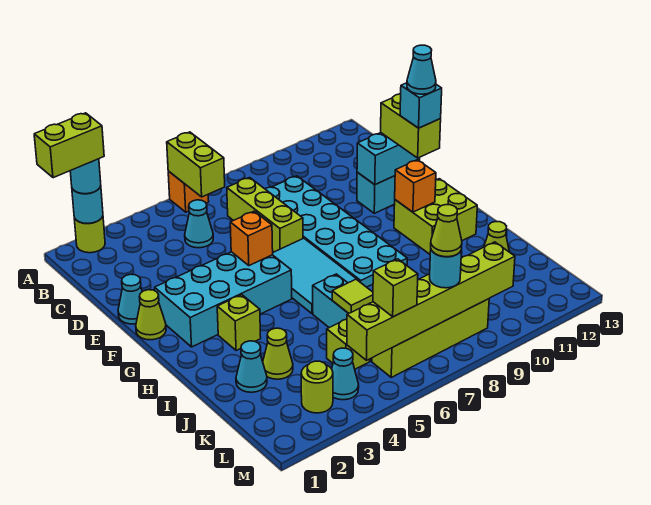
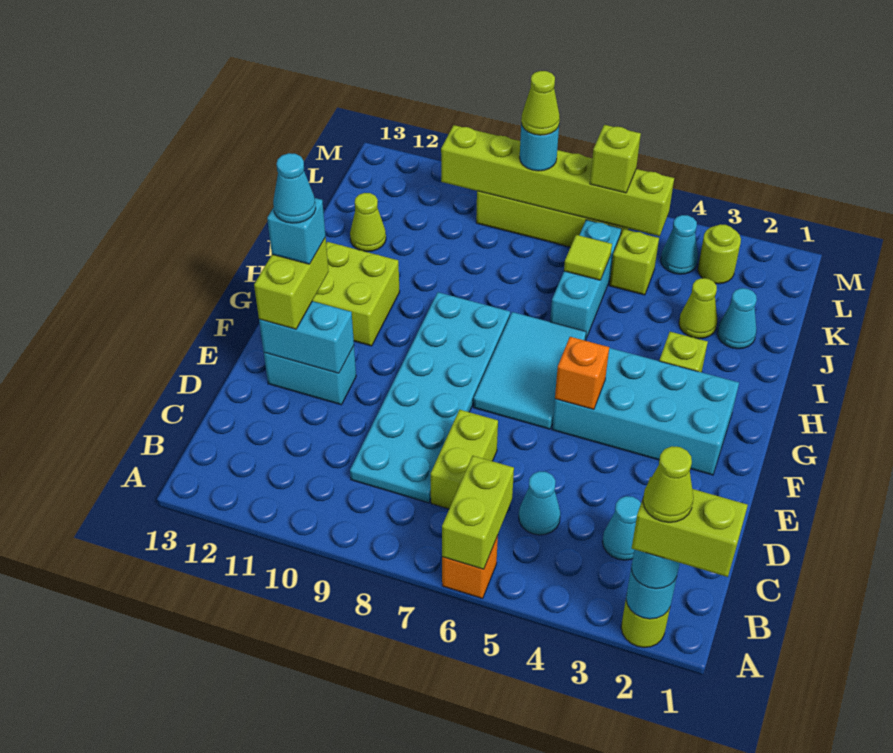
lime brick C7:E7 level 1 -> lime brick C7:D7 level 1
cyan cone E1 level 1 -> cyan cone C3 level 1
lime cone F1 level 1 -> lime cone A2 level 5
orange brick G11 level 2 -> none

